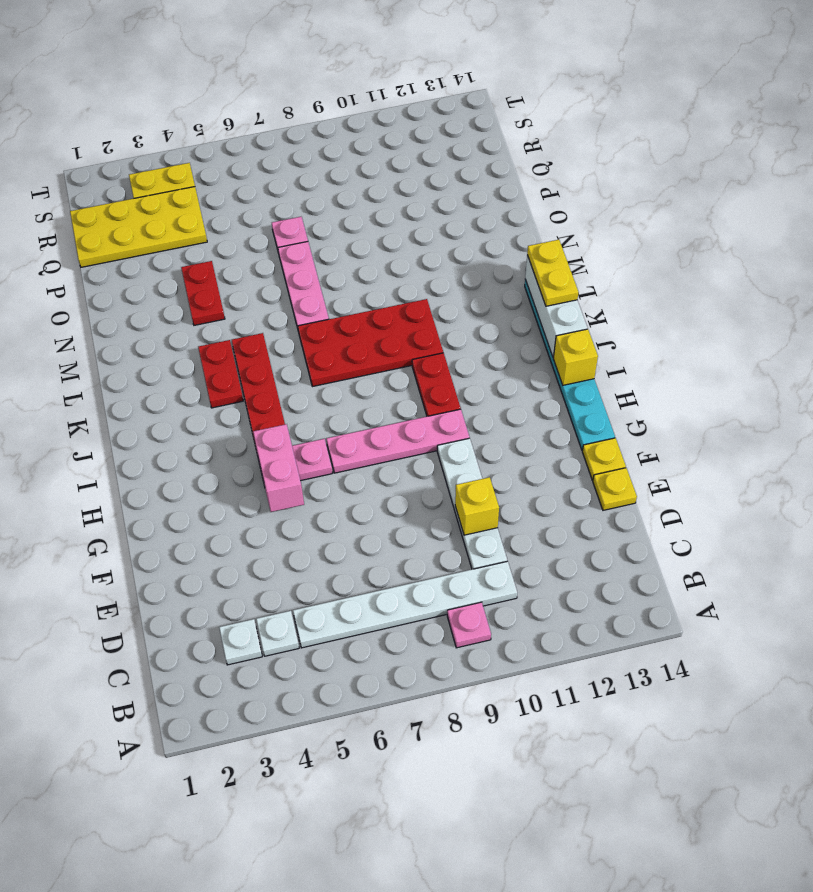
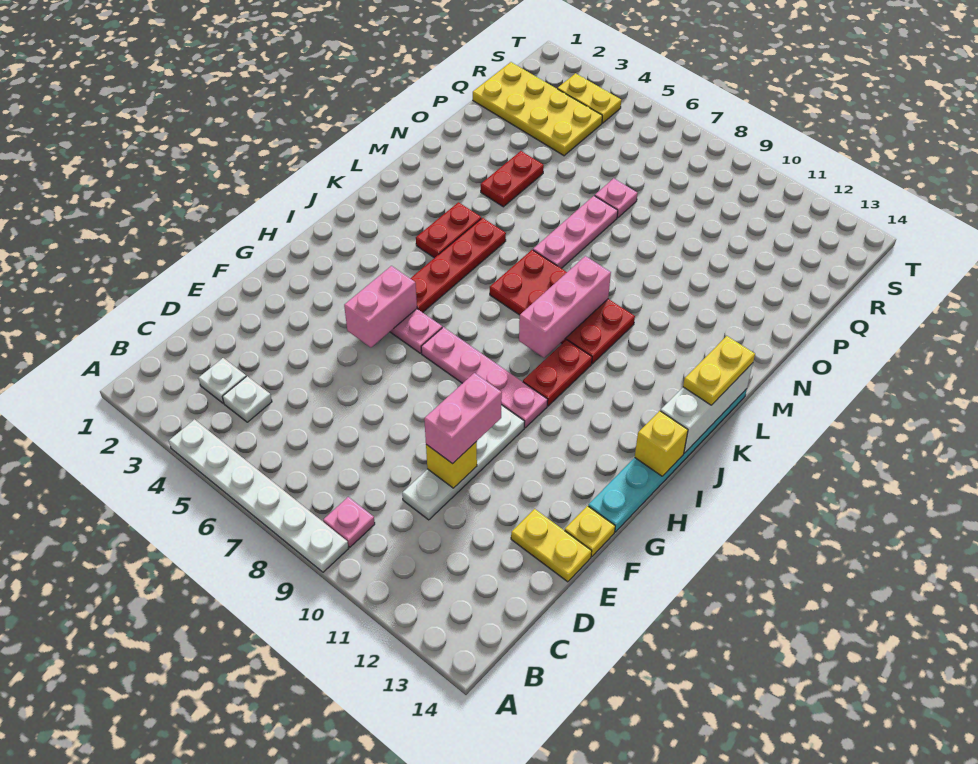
white plate C5:C10 level 1 -> white plate A4:A9 level 1
none -> pink brick E10:F10 level 3
yellow plate E14 level 1 -> yellow plate E13:E14 level 1
none -> pink brick J9:L9 level 2

